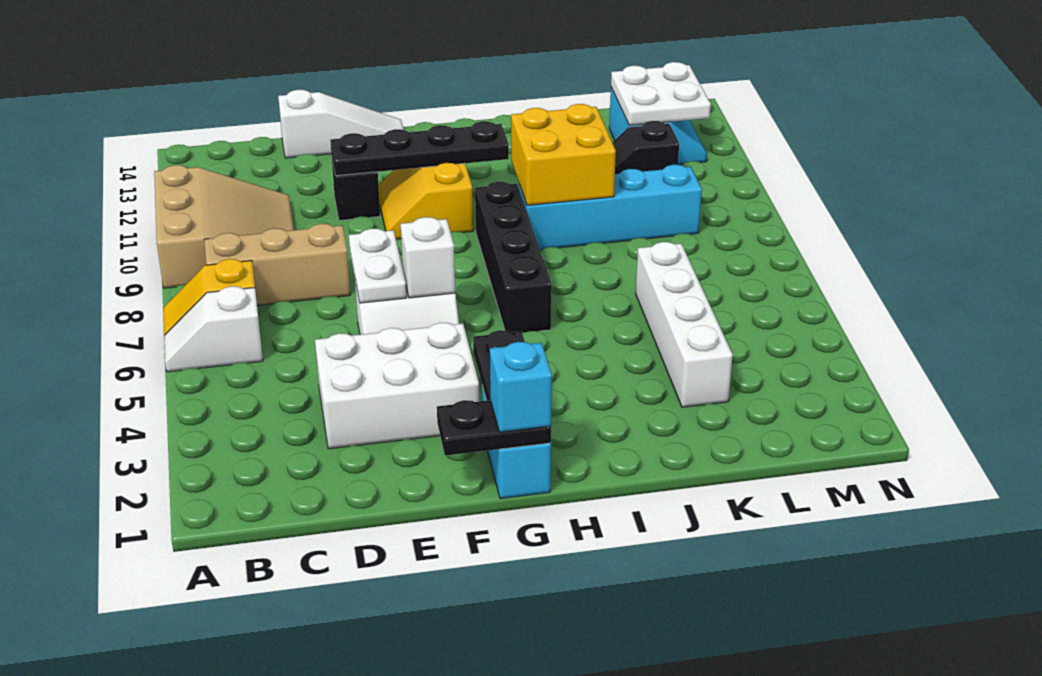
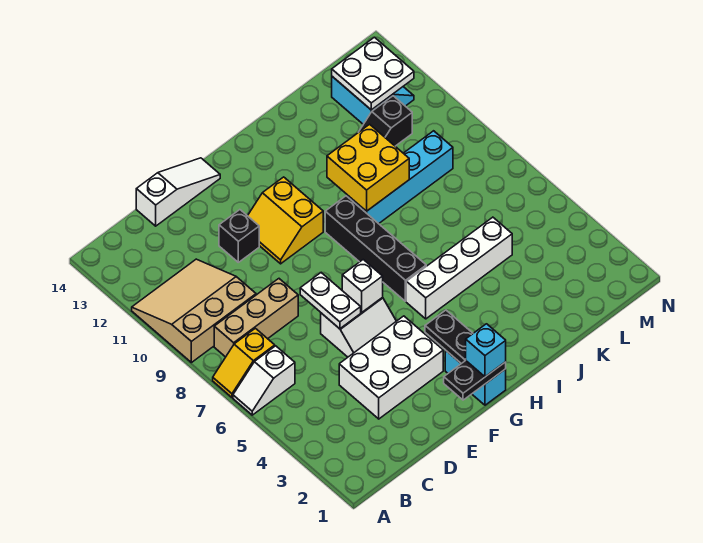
tan slope A9:C11 level 1 top A -> tan slope A9:C11 level 1 top 9
black plate E11:H11 level 2 -> none
white brick K3:K6 level 1 -> white brick H5:K5 level 1

